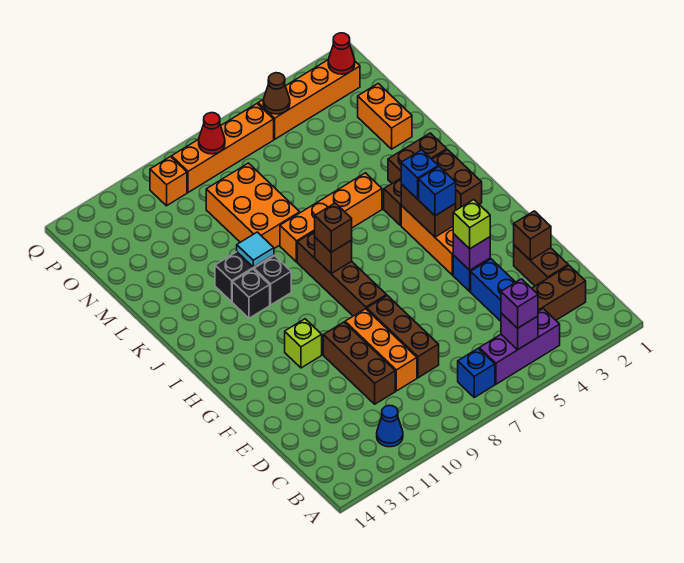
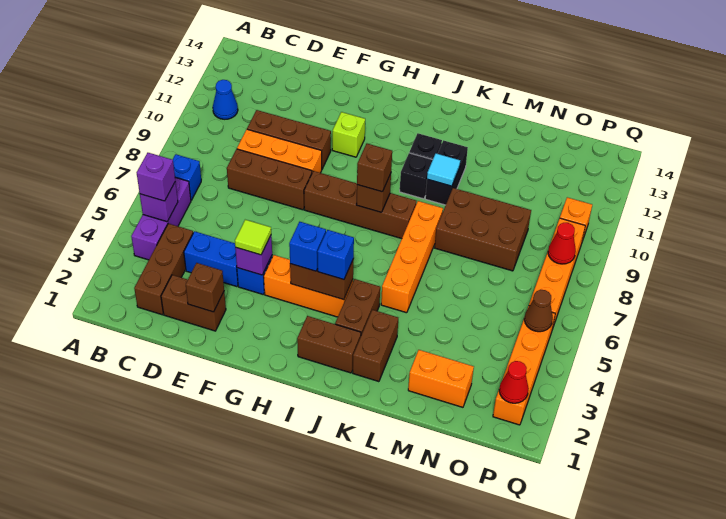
lime brick F4 level 3 -> lime tile F4 level 3
orange brick L8:N9 level 1 -> brown brick L8:N9 level 1

